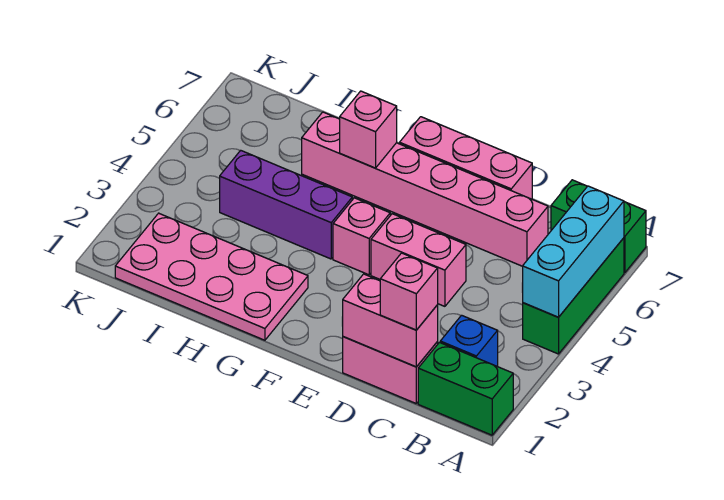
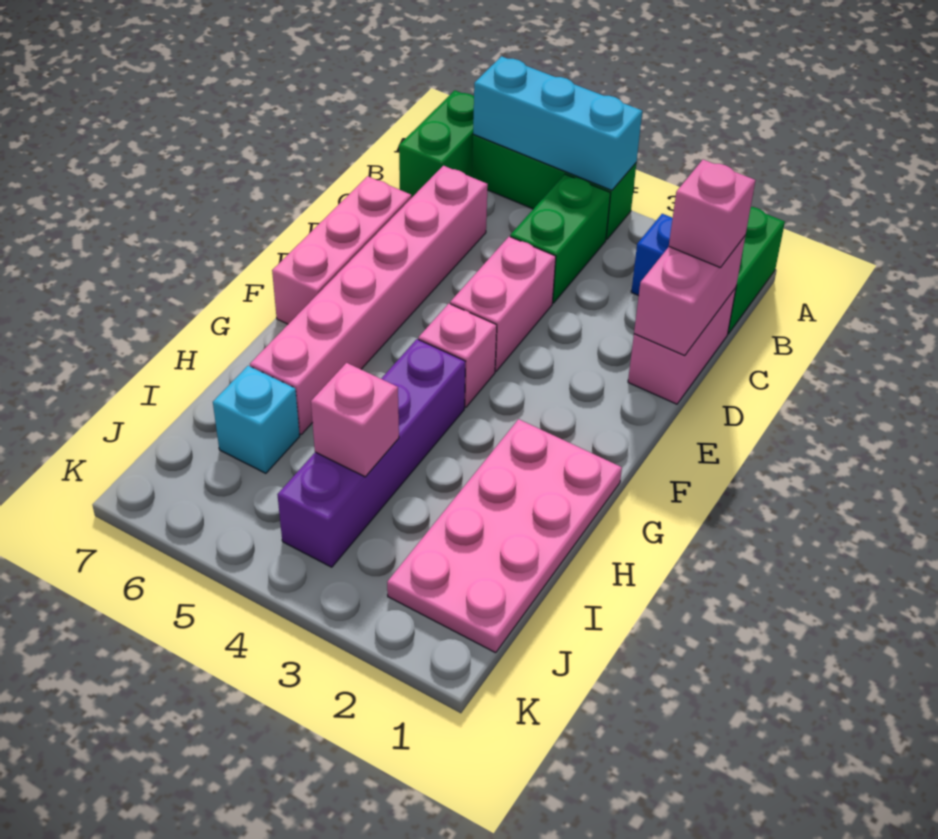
none -> green brick B4:C4 level 1
purple brick G4:I4 level 1 -> purple brick G4:J4 level 1
pink brick G6 level 2 -> pink brick I4 level 2
none -> cyan brick I6 level 1

